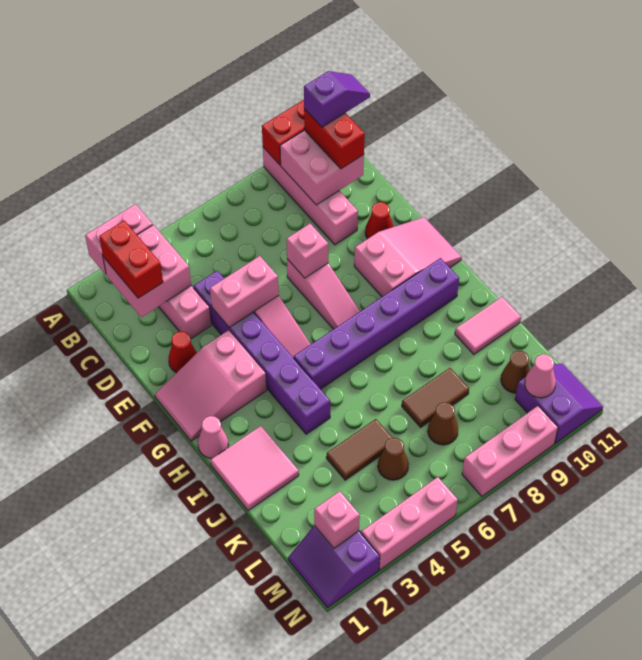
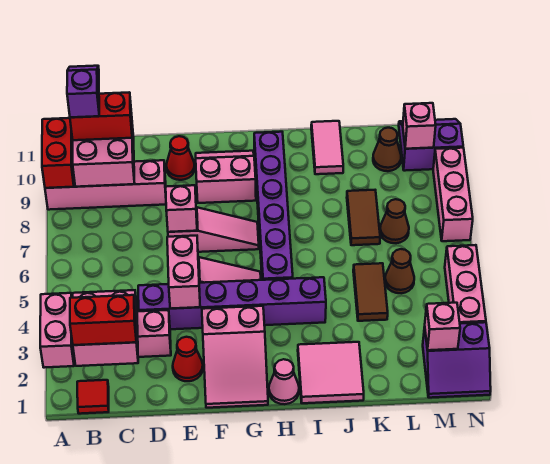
none -> red tile B1 level 1
pink slope F9:G11 level 1 top 9 -> pink slope F9:G10 level 1 top 9
pink cone M10 level 2 -> pink brick M10 level 2

